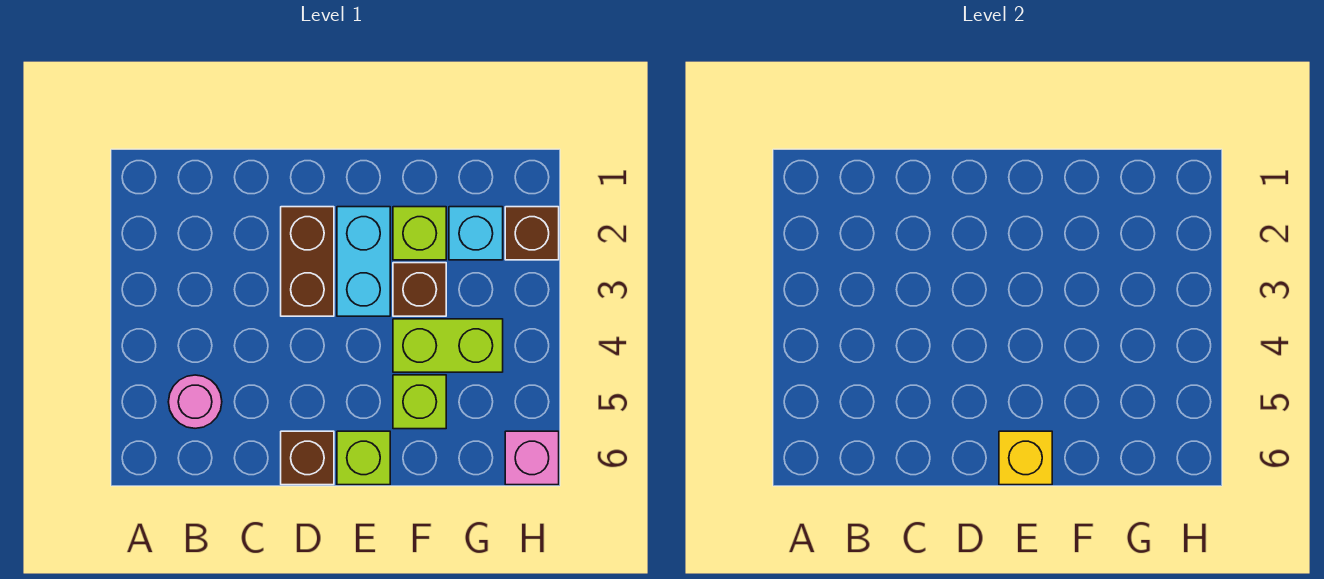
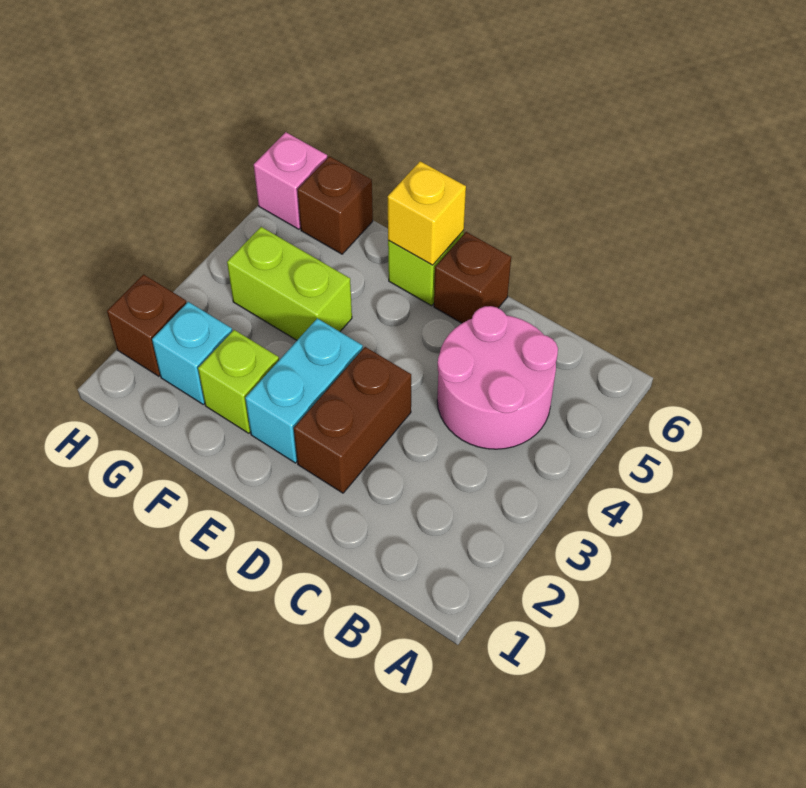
pink round brick B5 level 1 -> pink round brick B4:C5 level 1
brown brick F3 level 1 -> brown brick G6 level 1
lime brick F5 level 1 -> none

